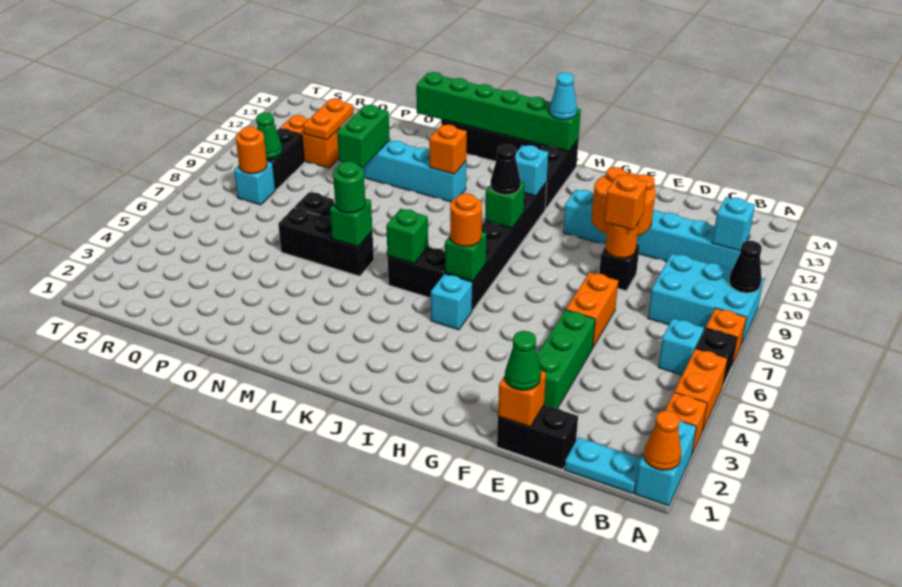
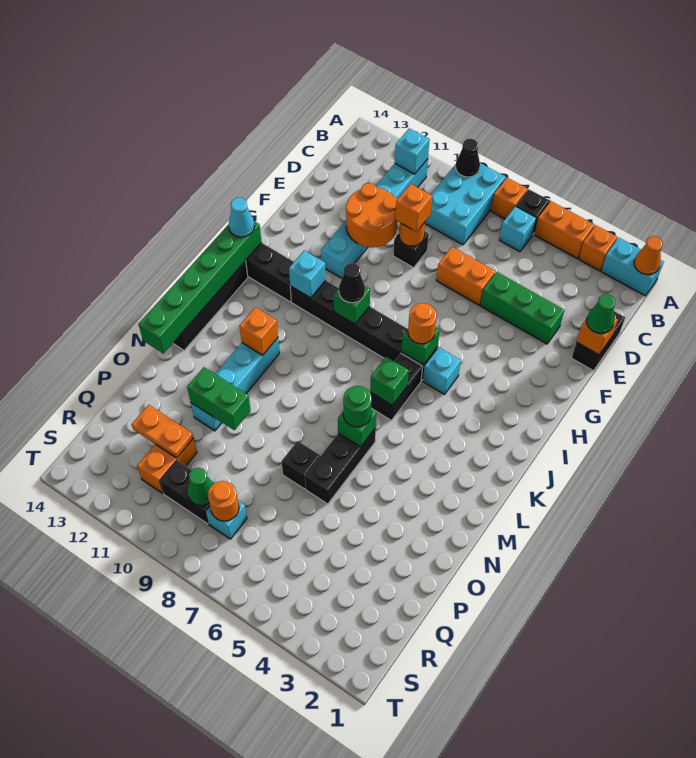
cyan plate B1:C1 level 1 -> none

